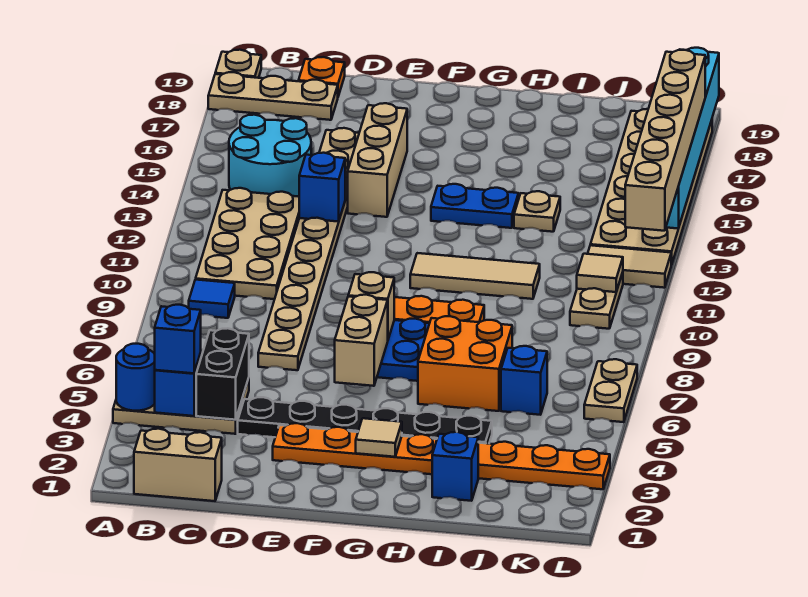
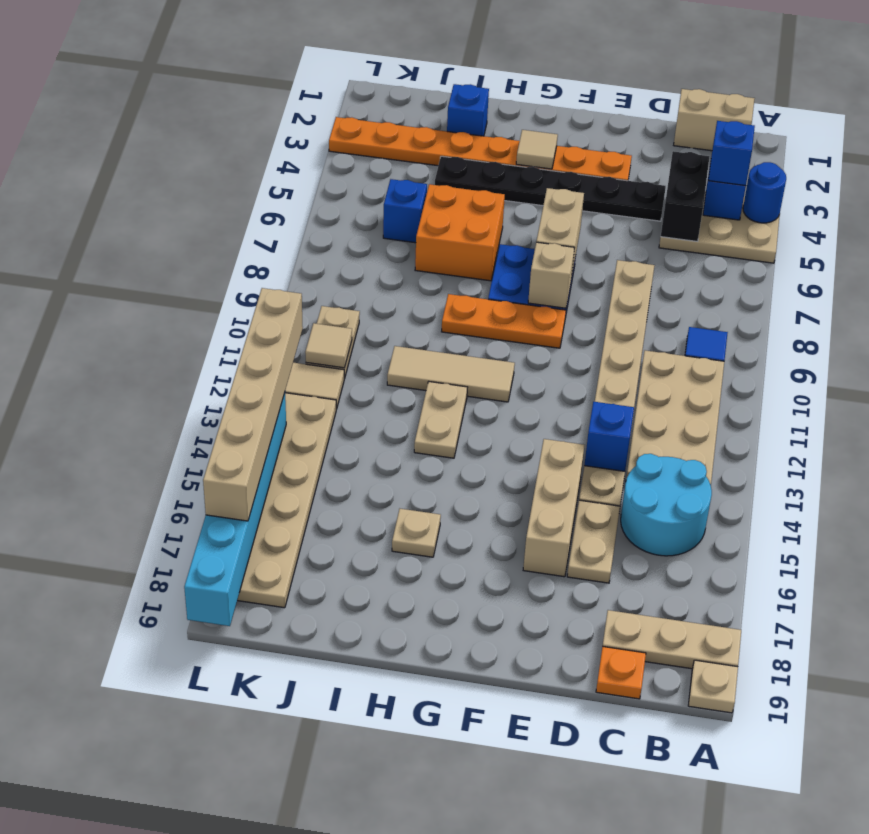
blue plate G14:H14 level 1 -> none
tan plate I14 level 1 -> tan plate H16 level 1
tan plate L6:L7 level 1 -> tan plate H12:H13 level 1

